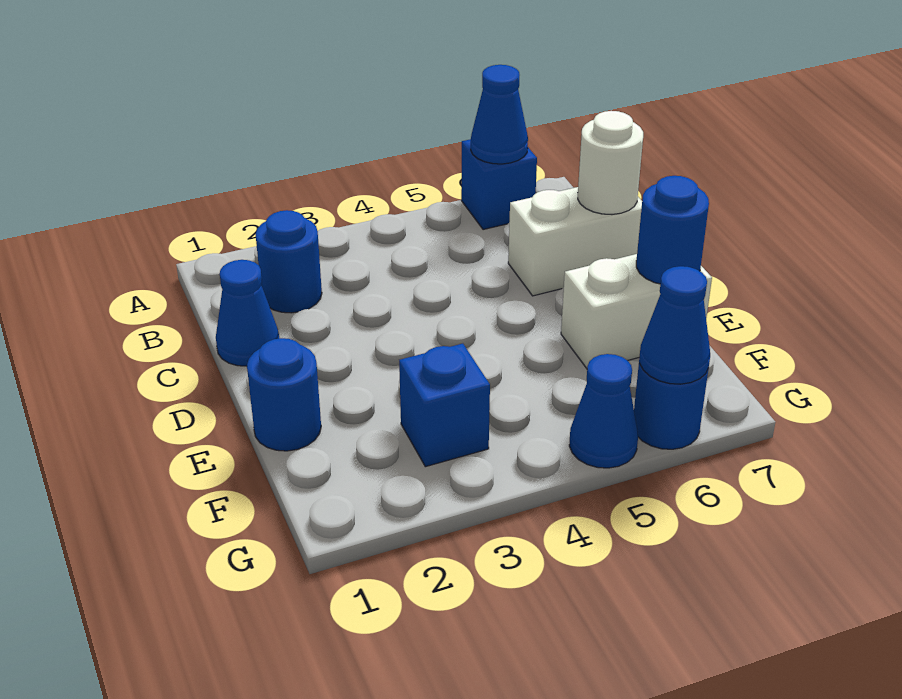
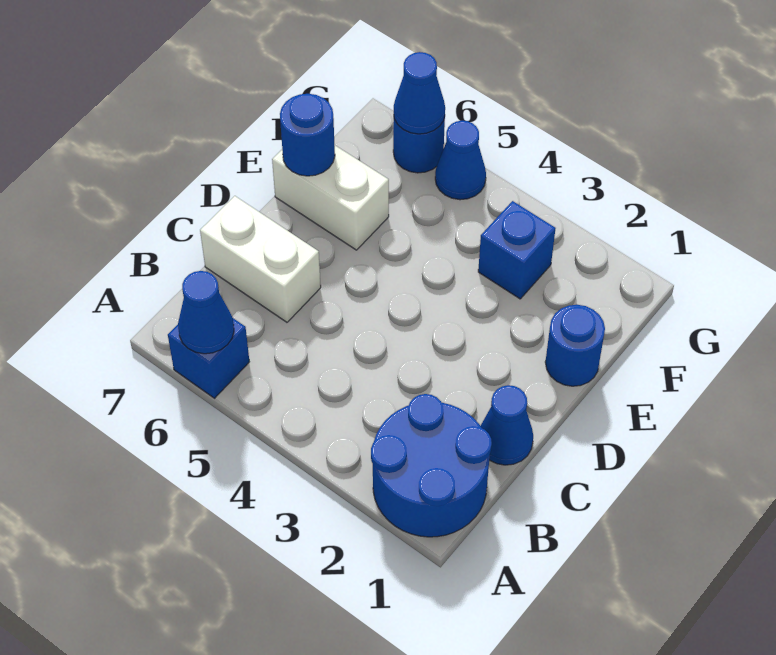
blue round brick B2 level 1 -> blue round brick A1:B2 level 1
white round brick C7 level 2 -> none

